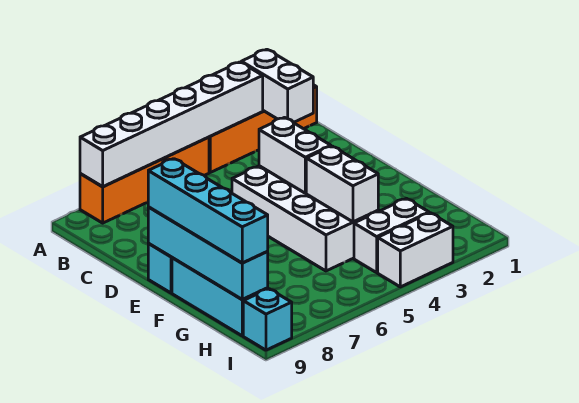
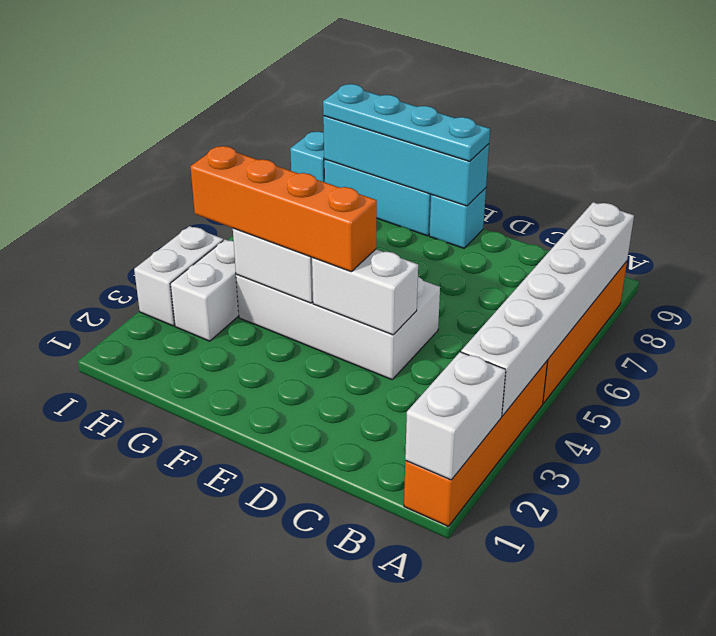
white brick A2:B2 level 2 -> white brick A1:A2 level 2
none -> orange brick E4:H4 level 3
cyan brick E9:H9 level 3 -> cyan plate E9:H9 level 3

